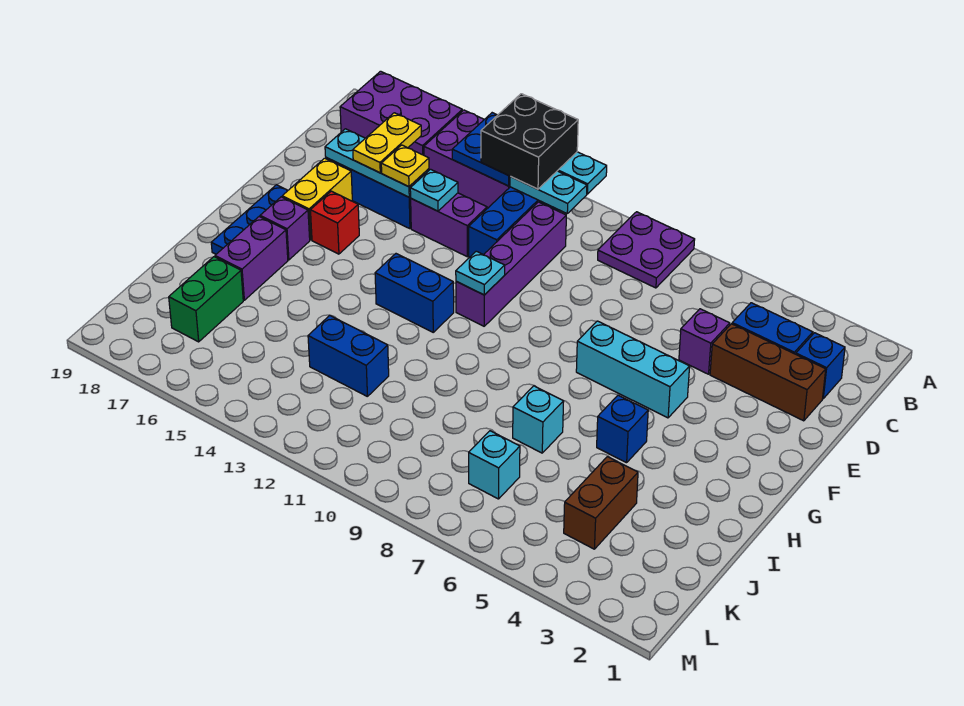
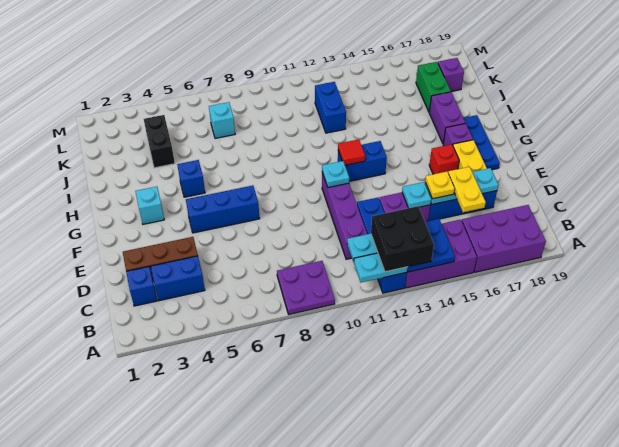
purple brick D5 level 1 -> purple brick K18 level 1
cyan brick F5:F7 level 1 -> blue brick F5:F7 level 1
none -> red tile G12 level 2
cyan brick I7 level 1 -> cyan brick G3 level 1
brown brick J4:K4 level 1 -> black brick J4:K4 level 1
blue brick J12:J13 level 1 -> blue brick J12:K12 level 1

